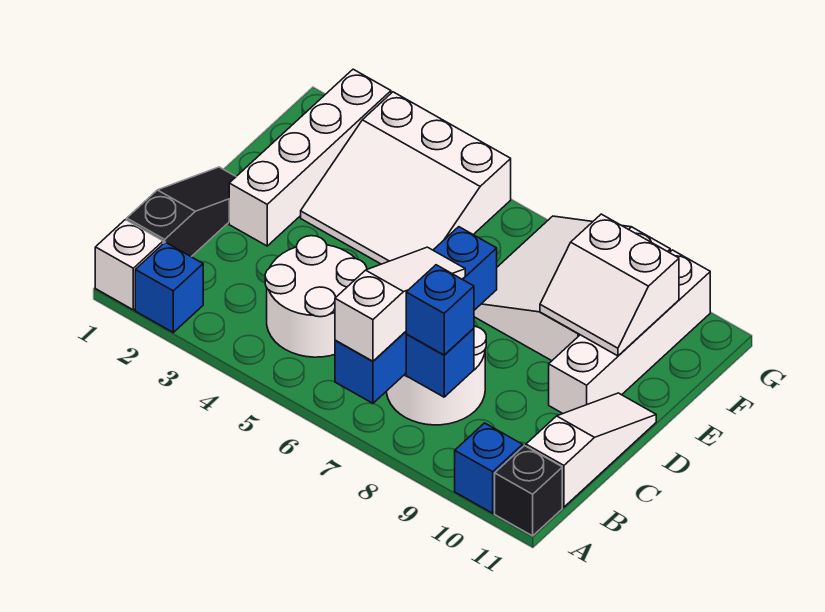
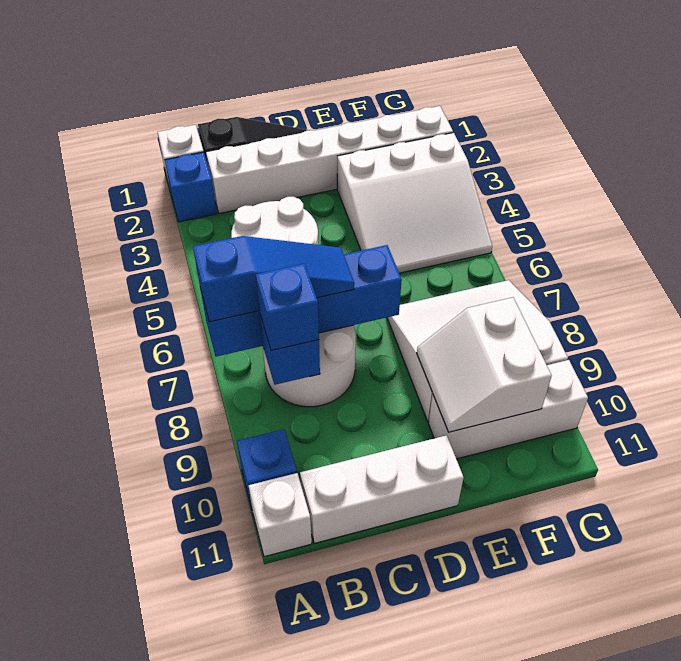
white slope A7:C7 level 3 top A -> blue slope A7:C7 level 3 top A
black brick A11 level 1 -> white brick A11 level 1
white slope B11:D11 level 1 top B -> white brick B11:D11 level 1
white brick D2:G2 level 1 -> white brick B2:G2 level 1
white brick D10:G10 level 1 -> white brick E10:G10 level 1
white slope E3:G5 level 1 top G -> white slope E3:G5 level 1 top 3

